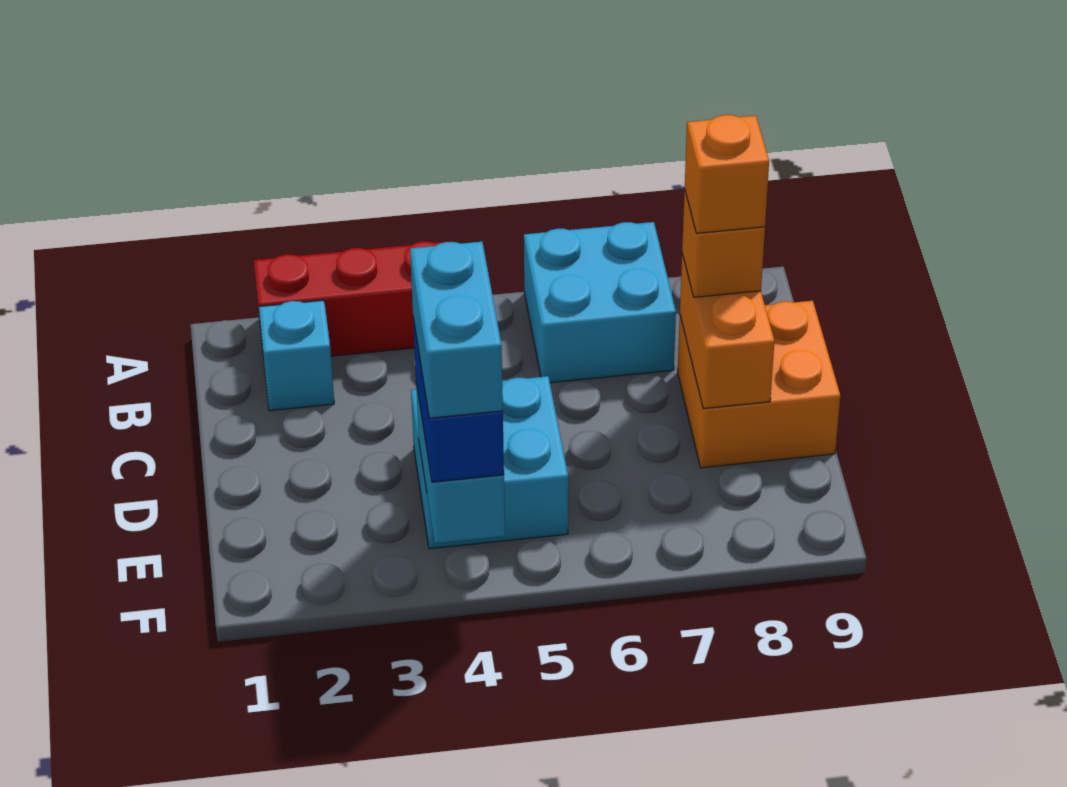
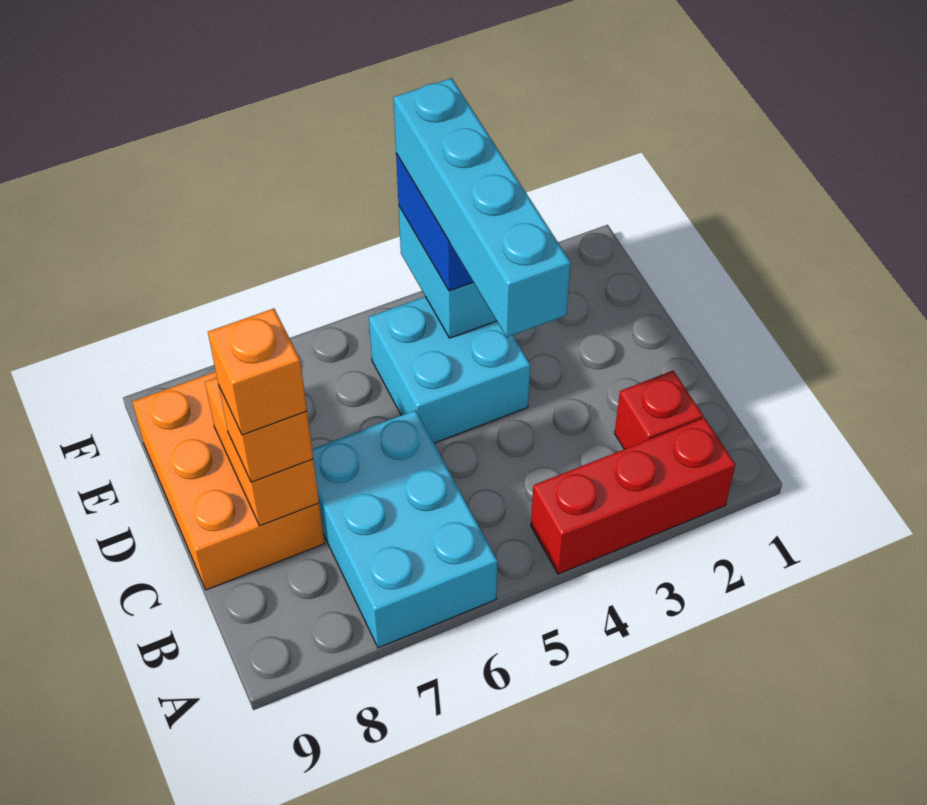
cyan brick A6:B7 level 1 -> cyan brick A6:C7 level 1
cyan brick B2 level 1 -> red brick B2 level 1
orange brick C8:D9 level 1 -> orange brick C8:E9 level 1
cyan brick E4:F4 level 4 -> cyan brick C4:F4 level 4

